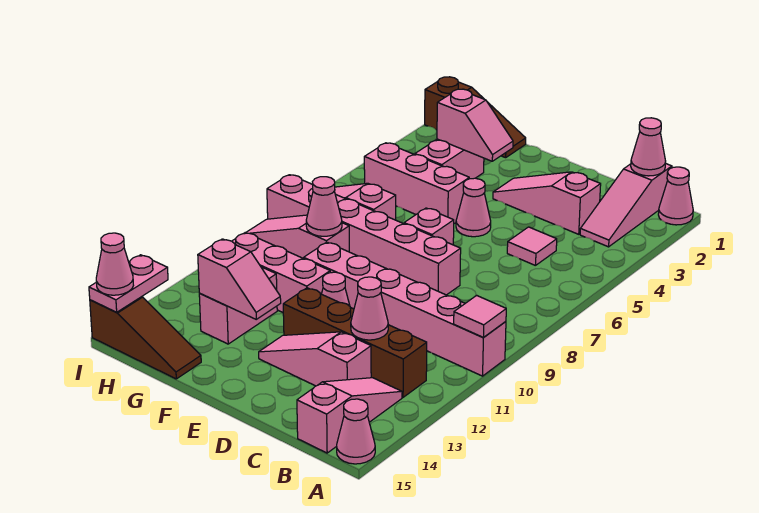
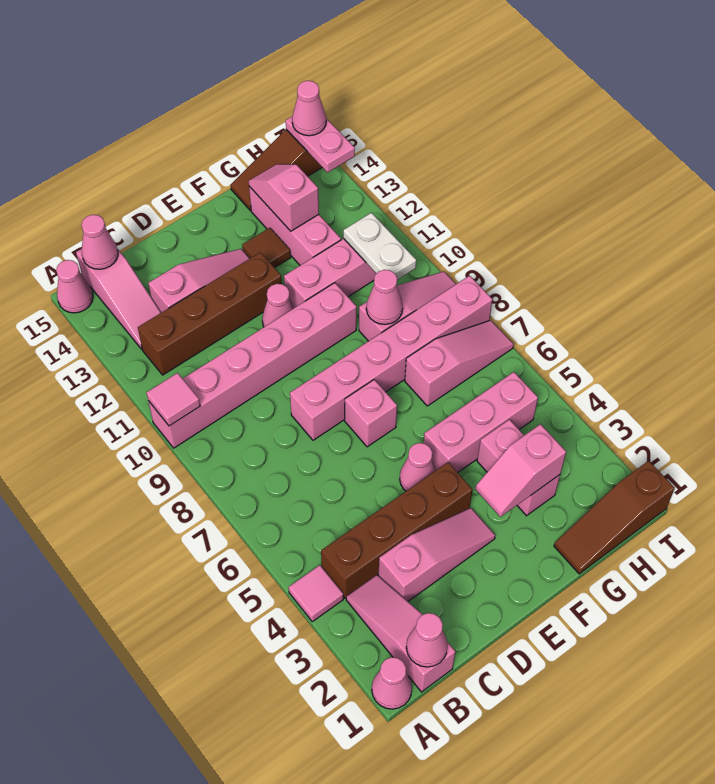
none -> brown brick B4:E4 level 1
pink tile C5 level 1 -> pink tile A4 level 1
pink cone C12 level 2 -> pink cone B15 level 2
none -> brown tile F13 level 1
pink slope F13:G13 level 2 top G -> pink slope G13:G14 level 2 top 13
pink brick G12:G13 level 1 -> pink brick G12:G14 level 1
none -> white plate H10:H11 level 2

